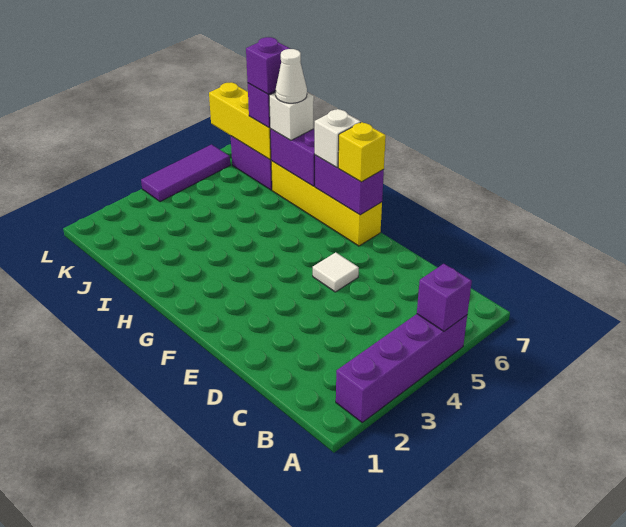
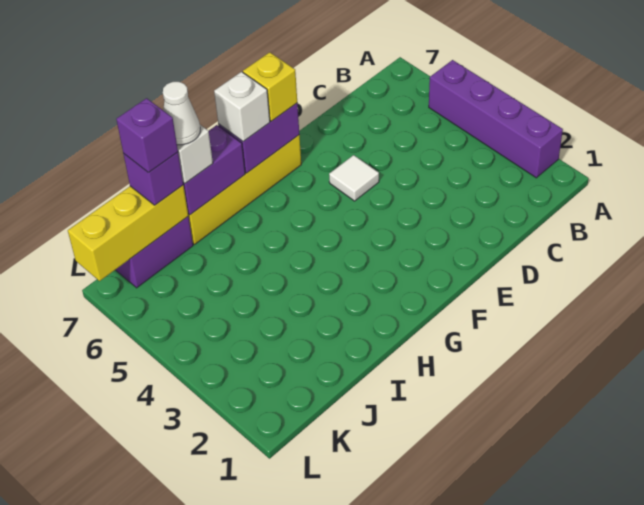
purple brick A5 level 2 -> none
purple tile L4:L6 level 1 -> none

